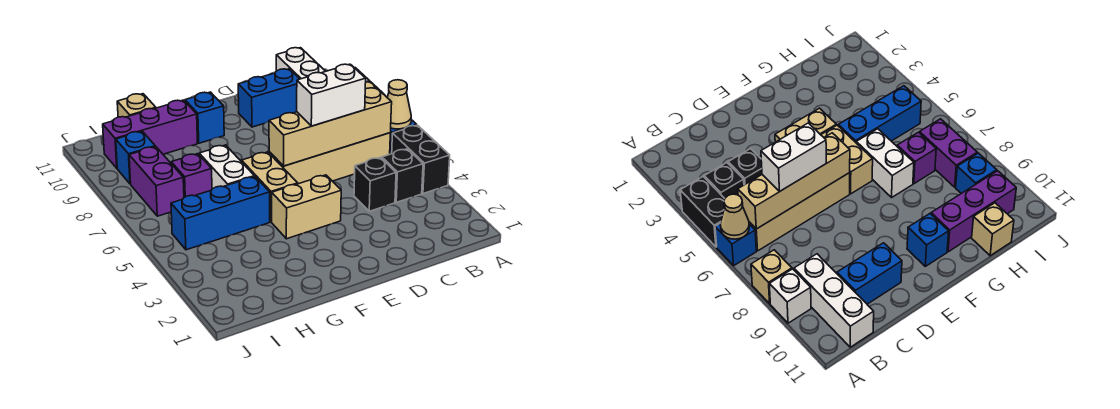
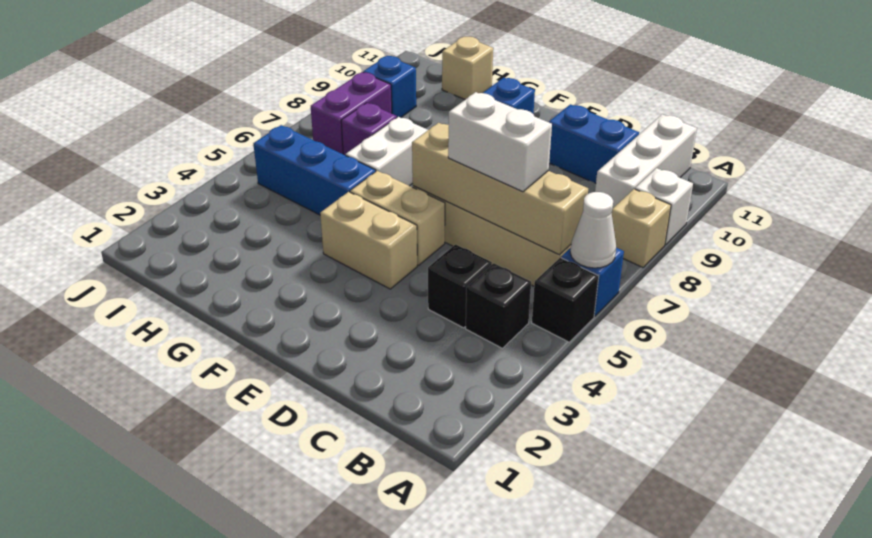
black brick A4:A5 level 1 -> black brick A5 level 1
tan cone A6 level 2 -> white cone A6 level 2
tan brick F5:F6 level 1 -> tan brick E5:F5 level 1
purple brick G10:I10 level 1 -> none

